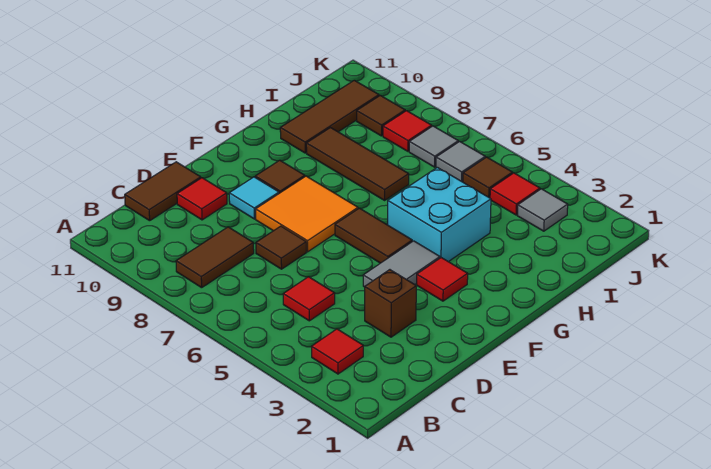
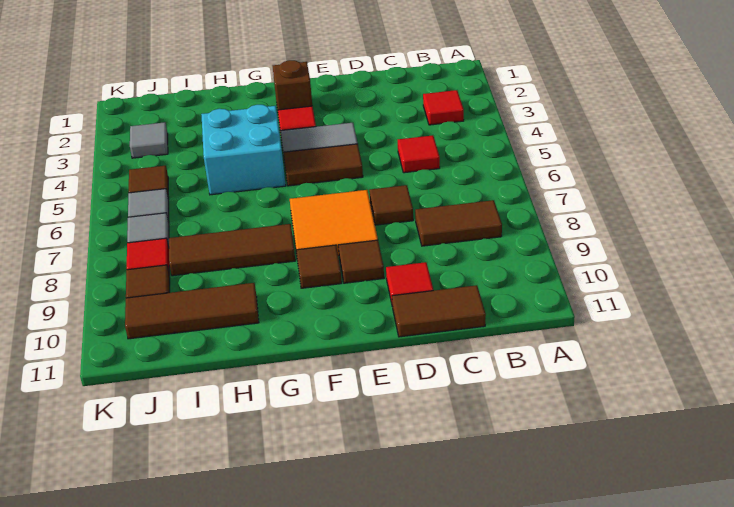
brown brick D3 level 1 -> brown brick F2 level 1
cyan tile E9 level 1 -> brown tile E9 level 1
brown tile F5:F6 level 1 -> brown tile E5:F5 level 1
brown tile H7:H9 level 1 -> brown tile G8:I8 level 1
red tile J4 level 1 -> none

